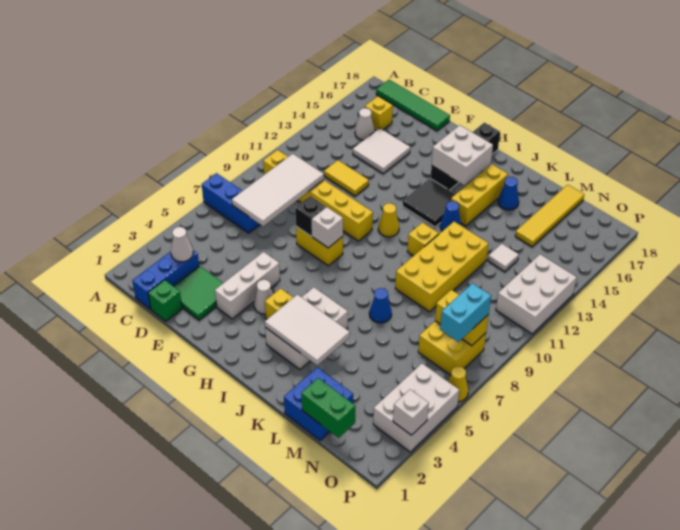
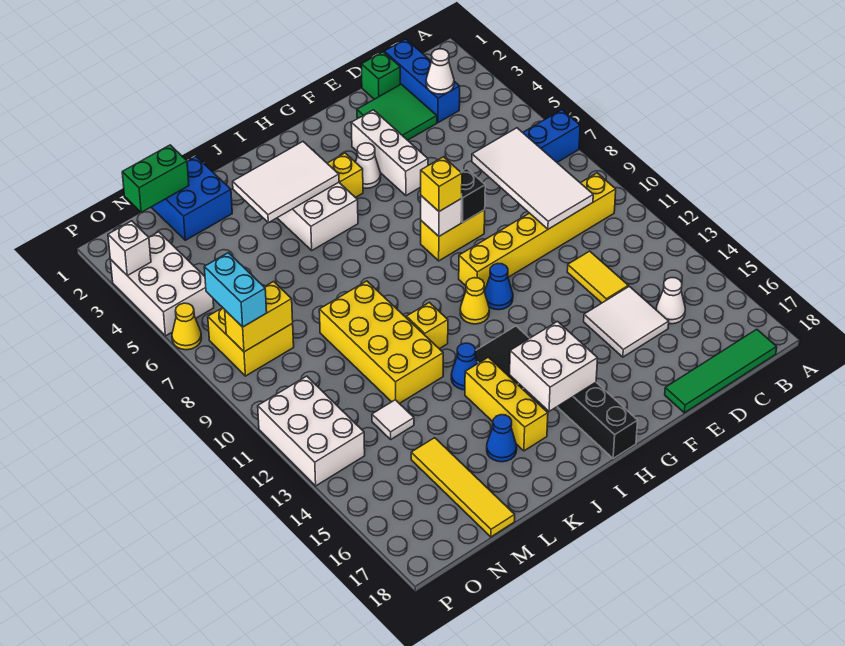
yellow brick C16 level 1 -> yellow brick G8 level 3
yellow tile D12:E12 level 1 -> yellow tile D12:D13 level 1
blue cone K7 level 1 -> blue cone G11 level 1

